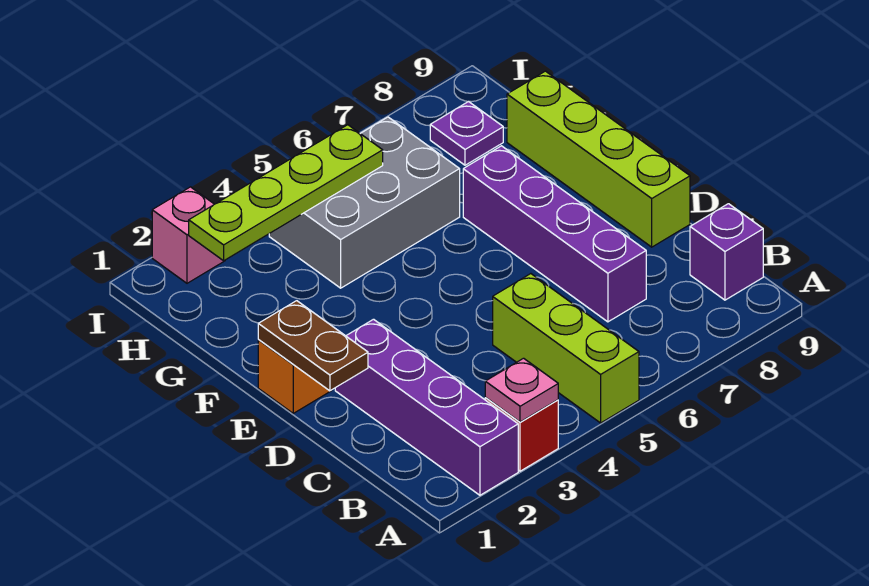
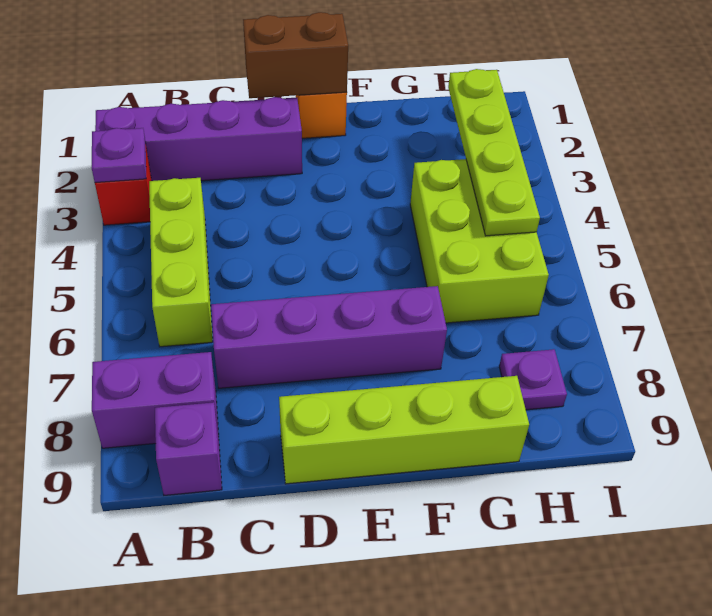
pink plate A3 level 2 -> purple plate A3 level 2
lime brick A5:C5 level 1 -> lime brick B4:B6 level 1
none -> purple brick A8:B8 level 1
brown plate D1:E1 level 2 -> brown brick D1:E1 level 2
grey brick G4:H6 level 1 -> lime brick G4:H6 level 1
pink brick I2 level 1 -> none

